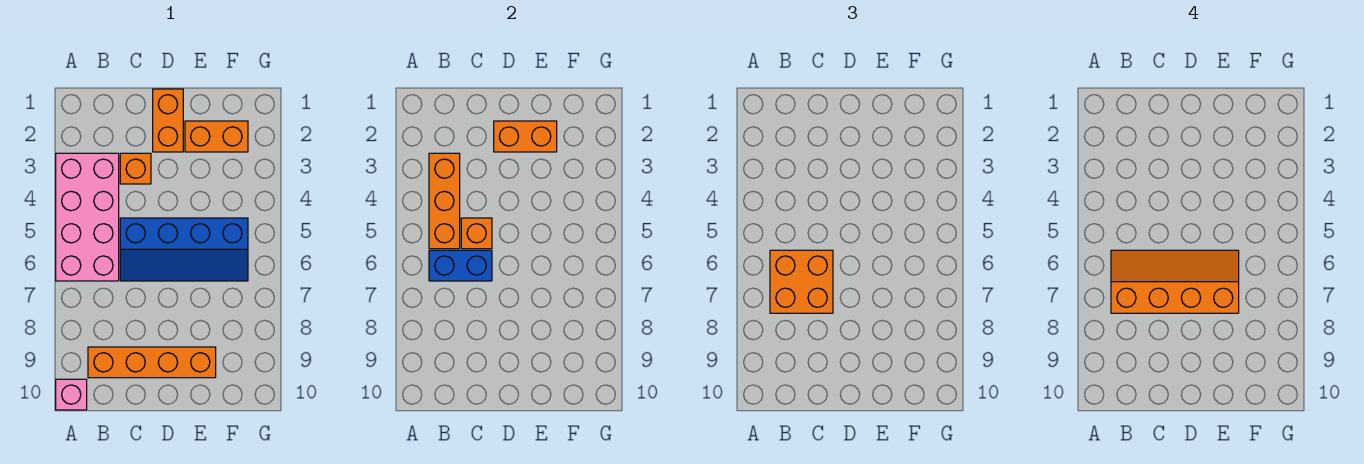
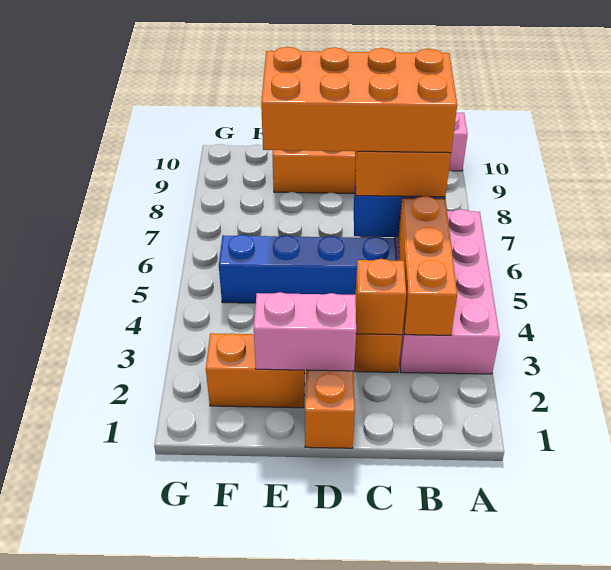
orange slope B6:E7 level 4 top 7 -> orange brick B6:E7 level 4
orange brick C5 level 2 -> orange brick C3 level 2
orange brick D2:E2 level 2 -> pink brick D2:E2 level 2

